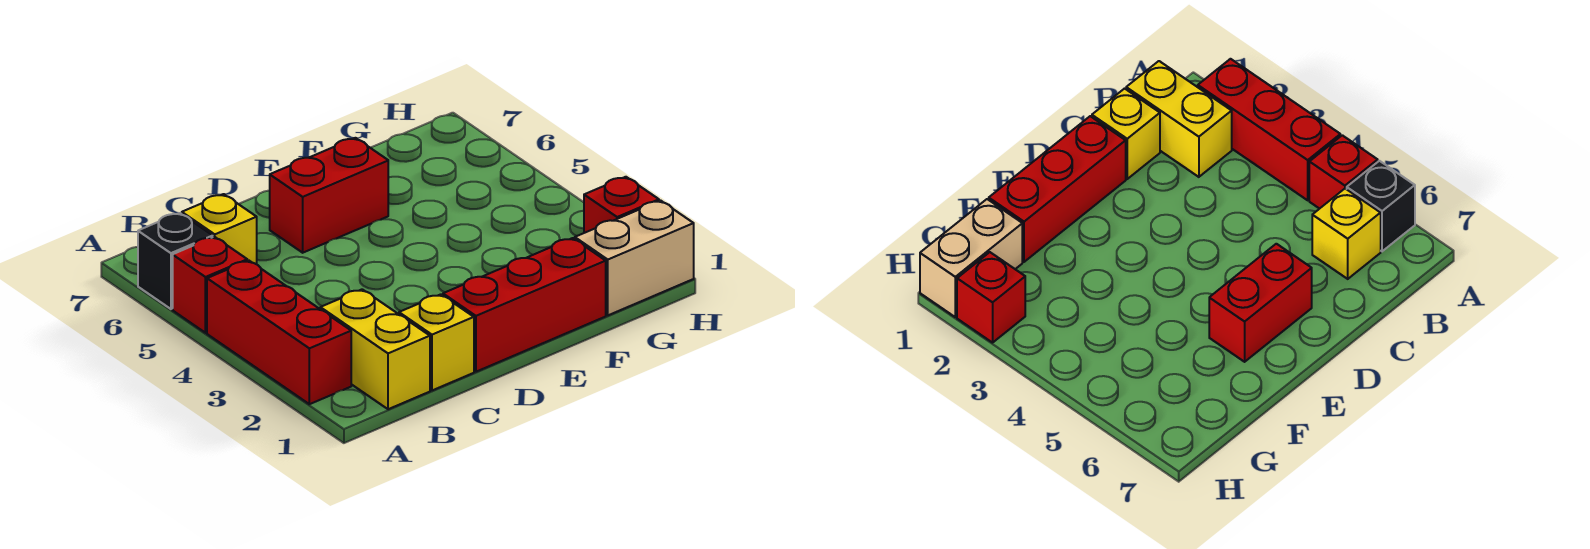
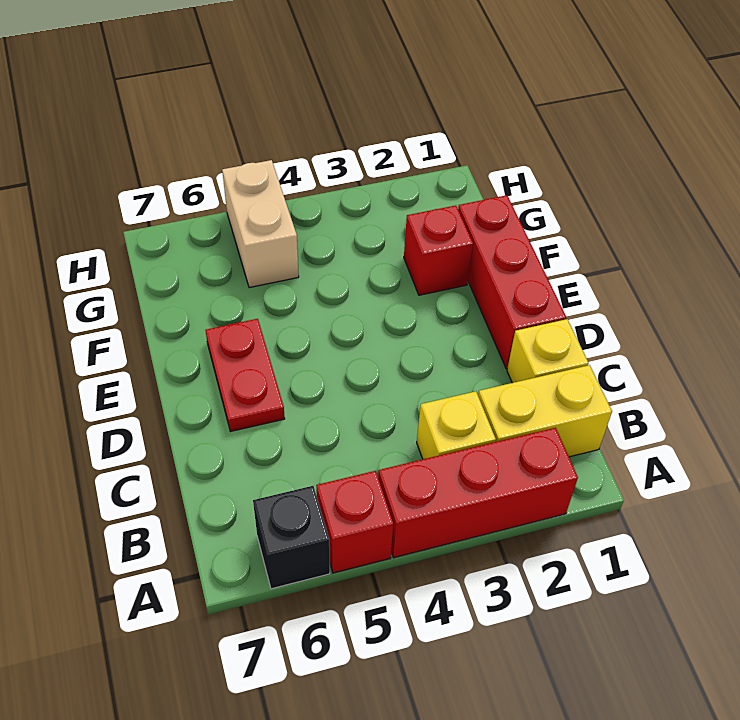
yellow brick B6 level 1 -> yellow brick B3 level 1
red brick D6:E6 level 1 -> red plate D6:E6 level 1
tan brick G1:H1 level 1 -> tan brick G5:H5 level 1
red brick H2 level 1 -> red brick F2 level 1

